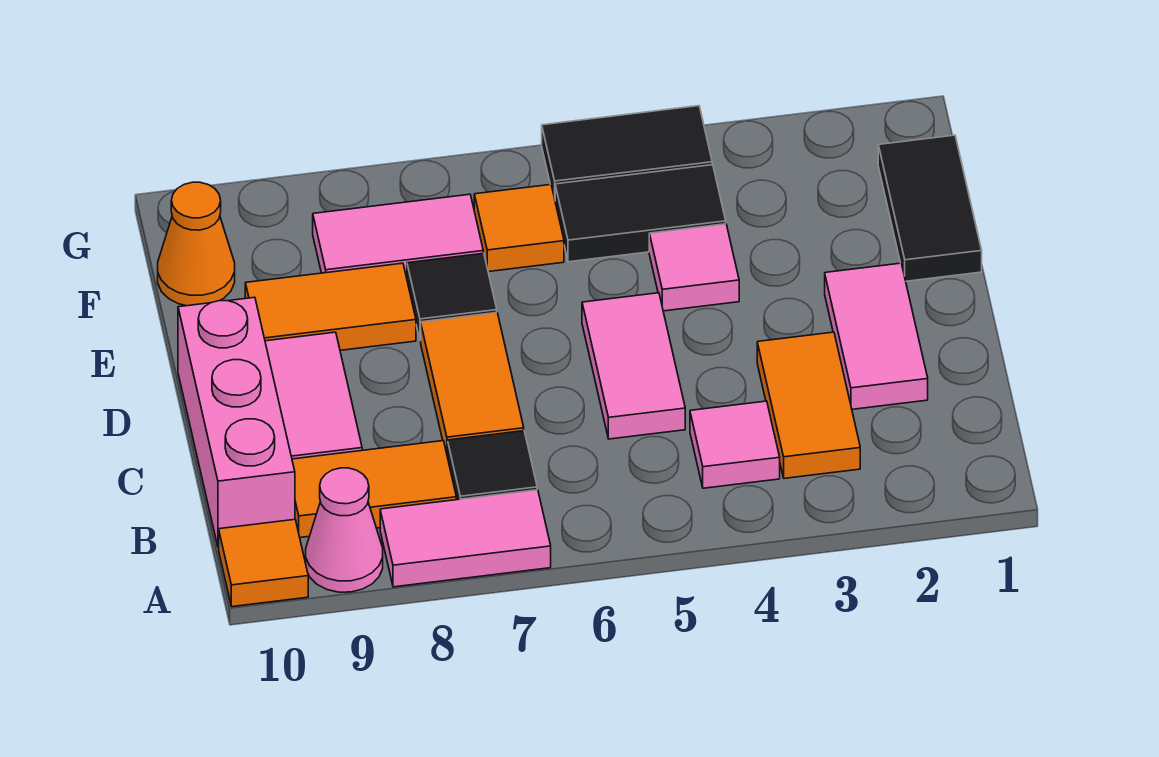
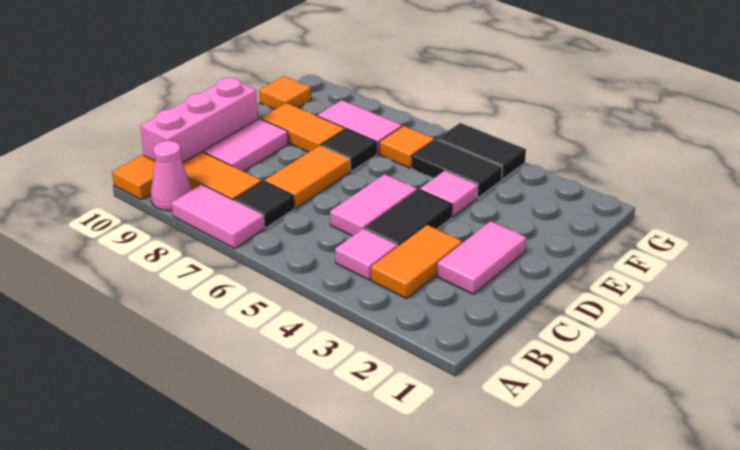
black tile E1:F1 level 1 -> black tile C4:D4 level 1
orange cone F10 level 1 -> orange tile F10 level 1

